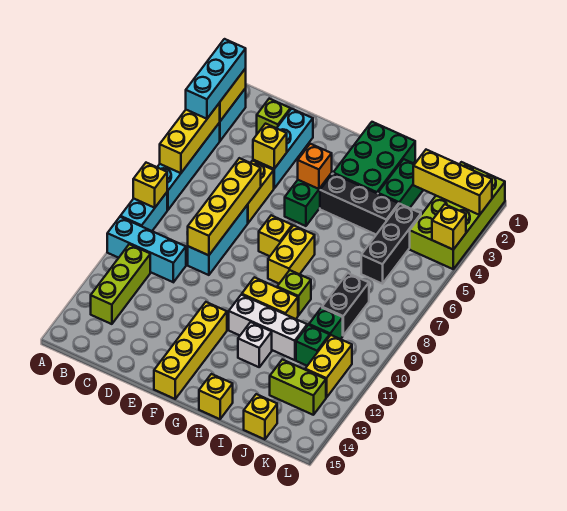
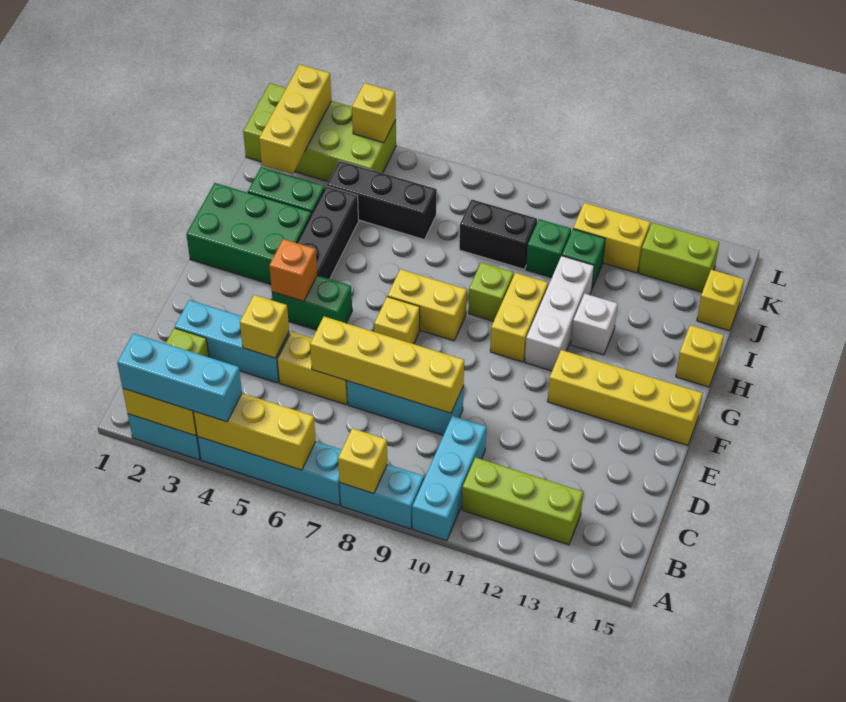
lime brick J13:K13 level 1 -> lime brick K13:K14 level 1

